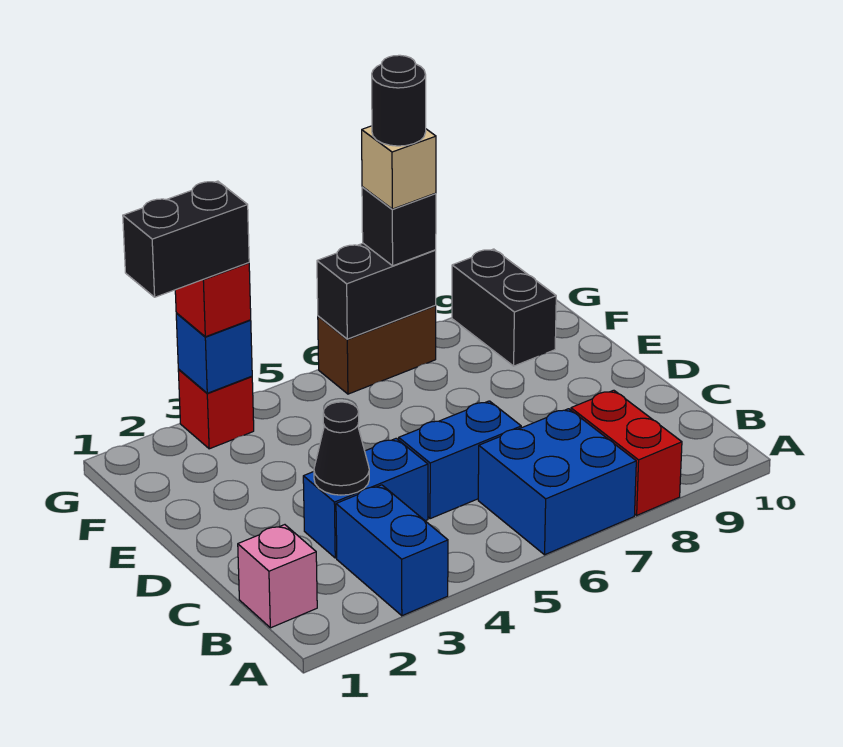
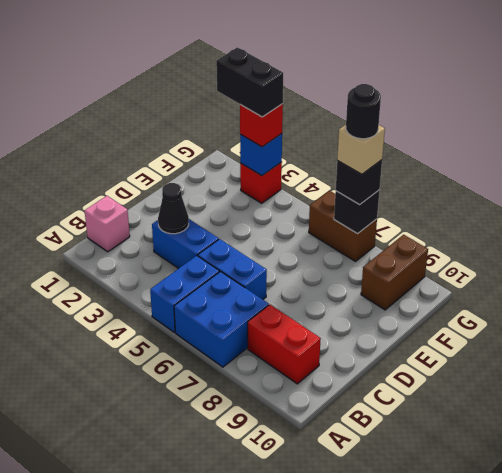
blue brick A3:B3 level 1 -> blue brick A5:B5 level 1
red brick A8:B8 level 1 -> red brick B8:B9 level 1
black brick F9:G9 level 1 -> brown brick F9:G9 level 1
black brick G6:G7 level 2 -> black brick G7 level 2

